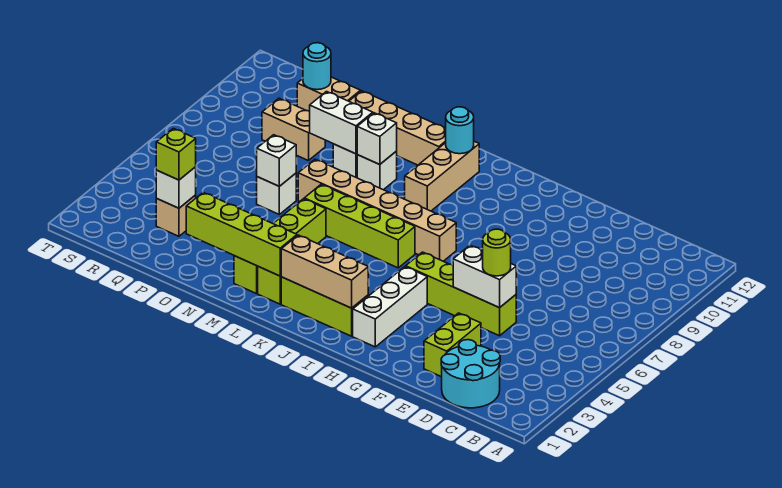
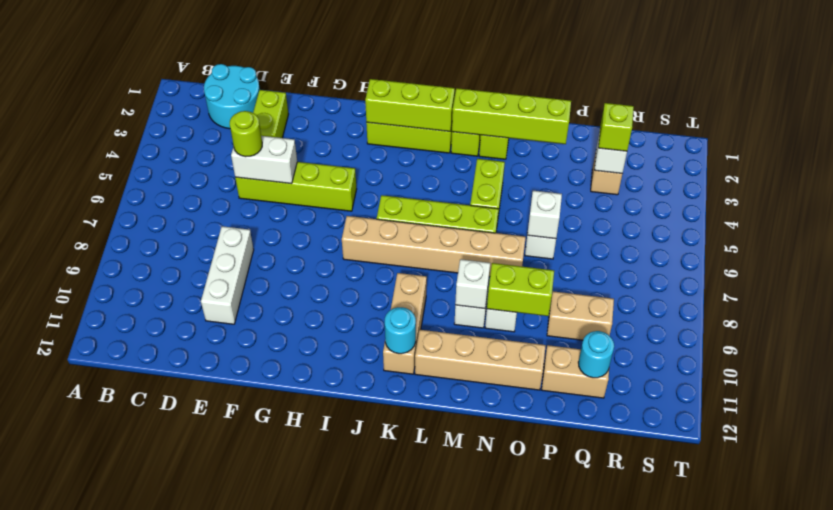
white brick H2:H4 level 1 -> white brick E8:E10 level 1
tan brick I2:K2 level 2 -> lime brick I2:K2 level 2
white brick N9:O9 level 2 -> lime brick N9:O9 level 2

